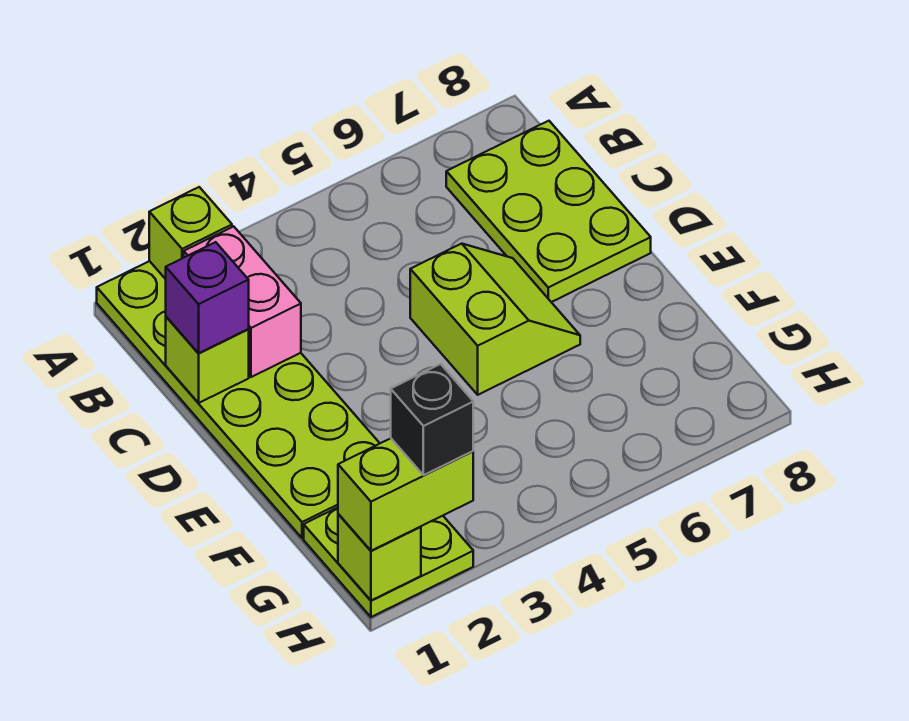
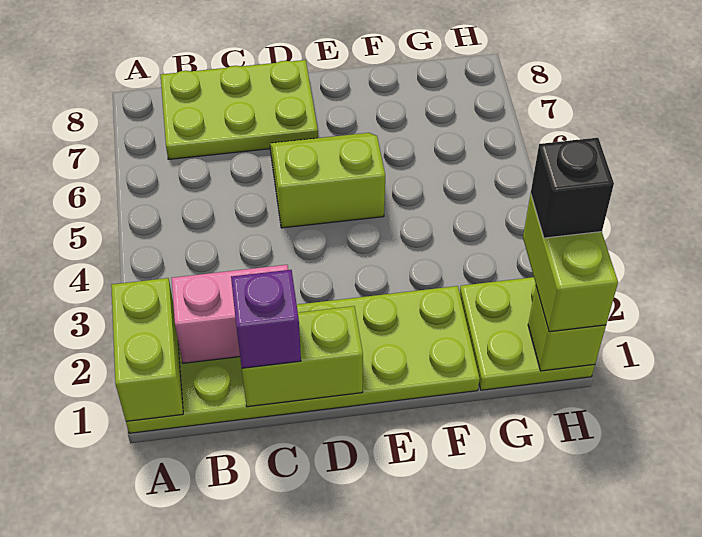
lime brick A2 level 2 -> lime brick A1:A2 level 2
lime brick C1 level 2 -> lime brick C1:D1 level 2

